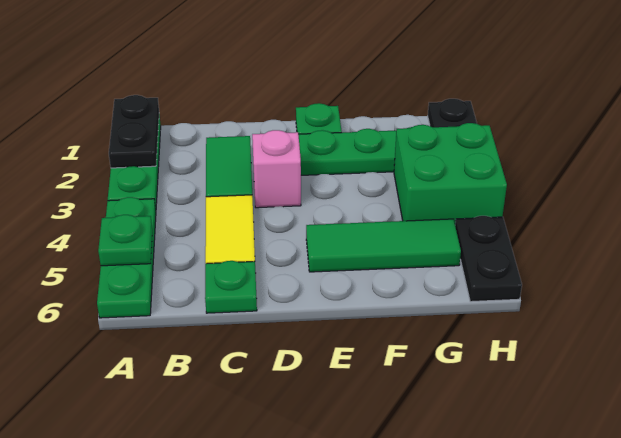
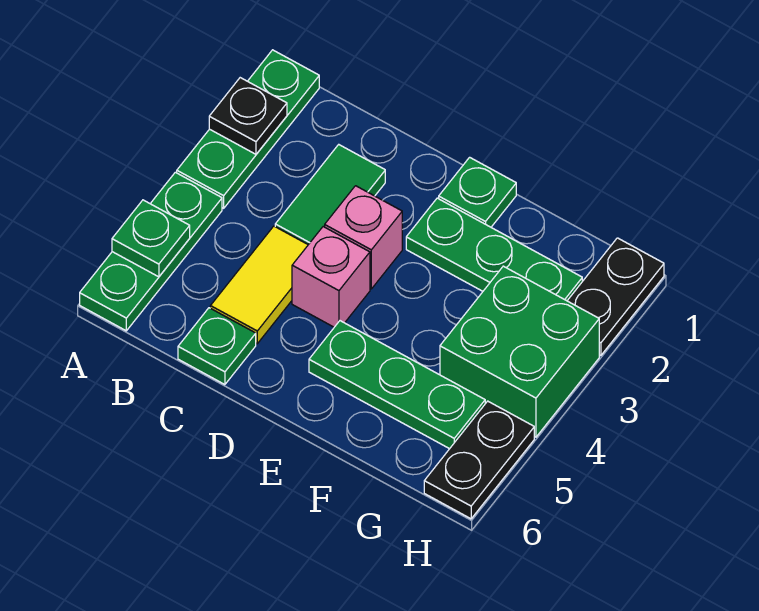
black plate A1:A2 level 2 -> black plate A2 level 2
none -> pink brick D4 level 1
green tile E5:G5 level 1 -> green plate E5:G5 level 1

